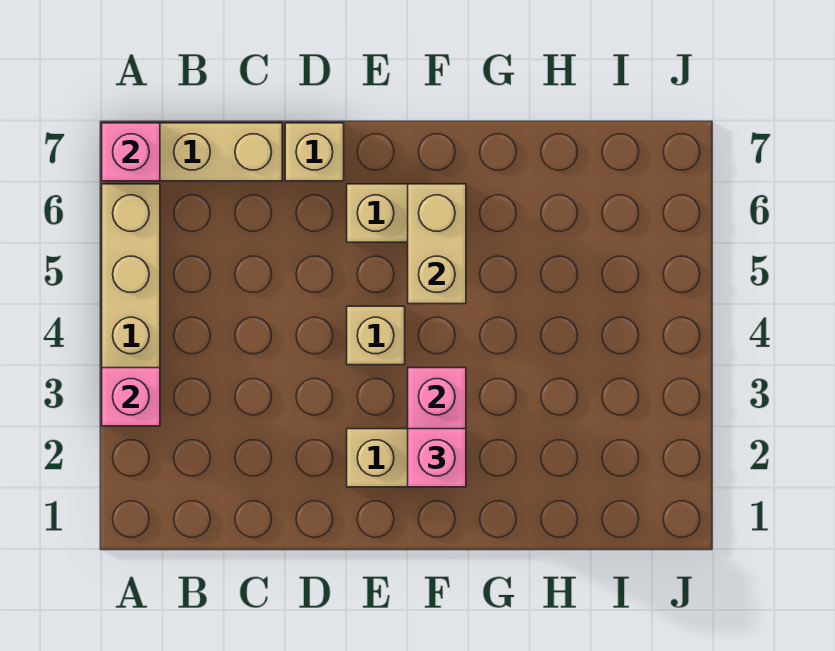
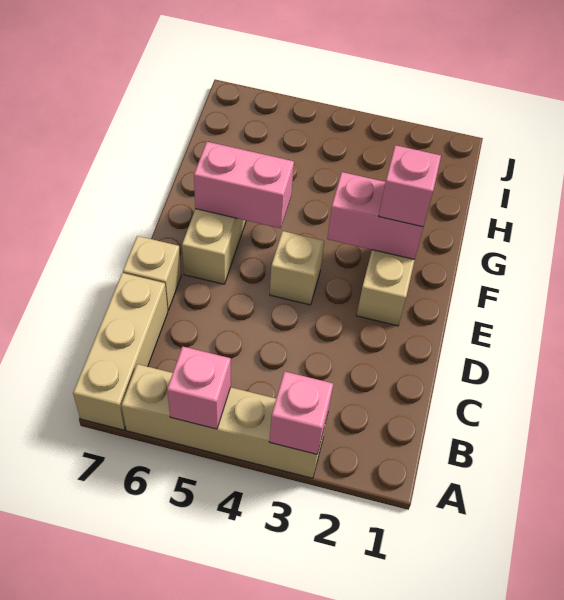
pink brick A7 level 2 -> pink brick A5 level 2
tan brick F5:F6 level 2 -> pink brick F5:F6 level 2

